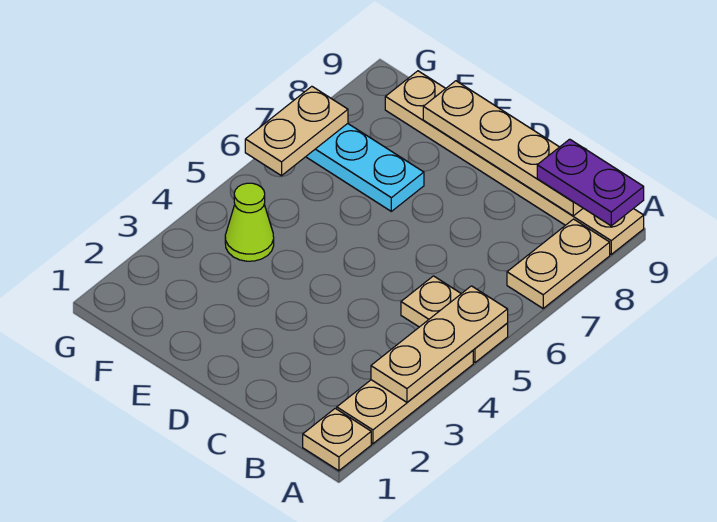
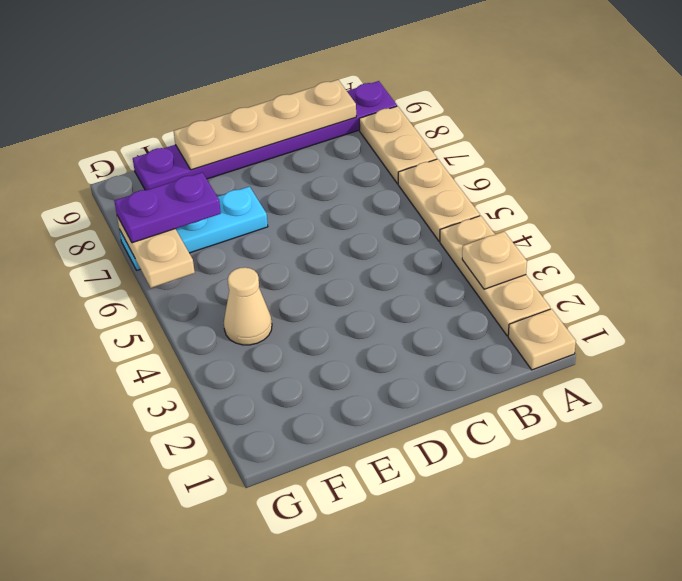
tan plate A3:A5 level 2 -> tan plate A3 level 2
tan plate A5:B5 level 1 -> tan plate A5:A6 level 1
tan plate A9:F9 level 1 -> purple plate A9:F9 level 1
purple plate A9:B9 level 3 -> purple plate F7:G7 level 3
lime cone F4 level 1 -> tan cone F4 level 1

